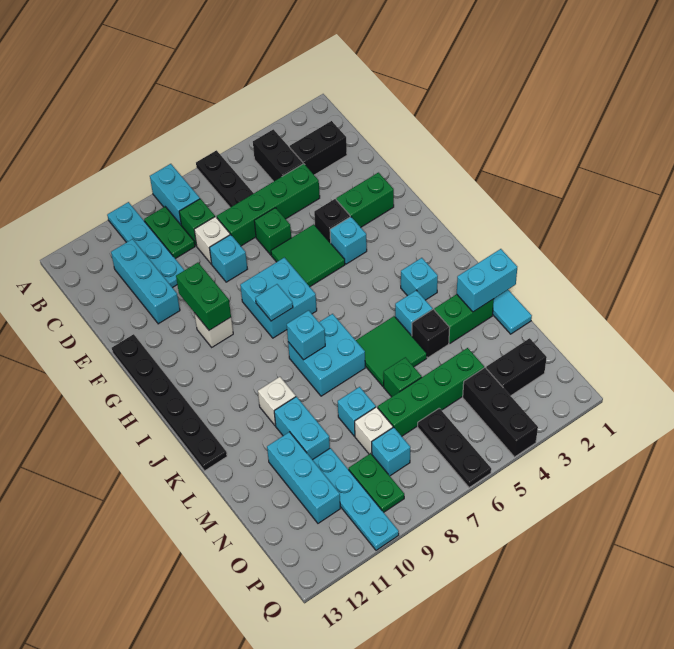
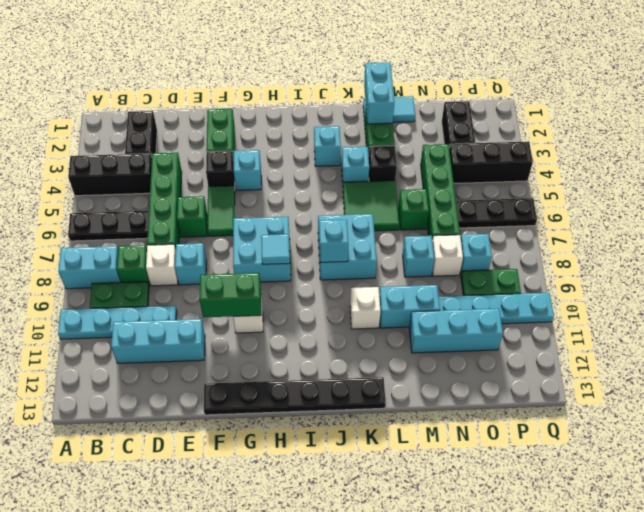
black brick B4:C4 level 1 -> black brick A4:C4 level 1
green tile F5:G6 level 1 -> green tile F5:F6 level 1

